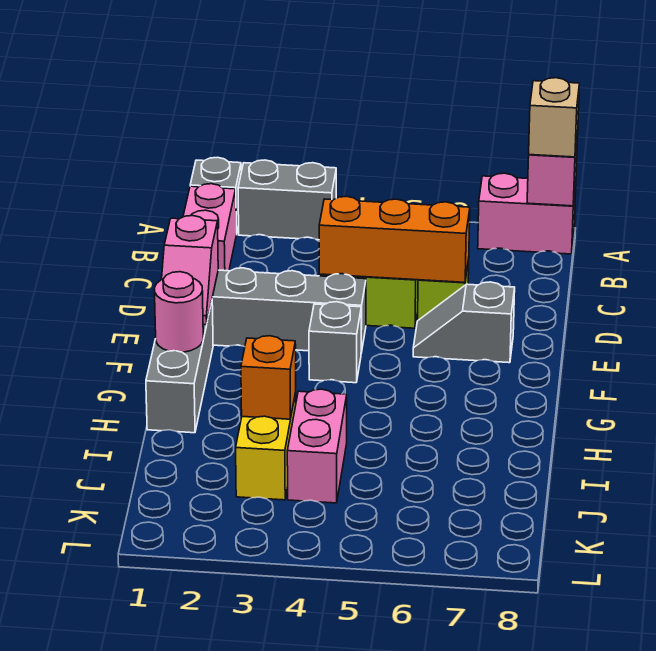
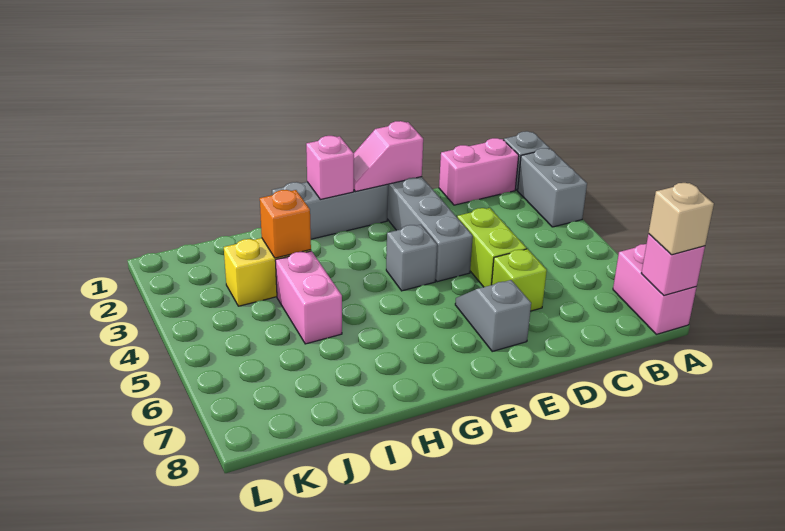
orange brick D4:D6 level 2 -> none
pink round brick G1 level 2 -> pink brick G1 level 2
pink brick I4:J4 level 1 -> pink brick I4:I5 level 1

